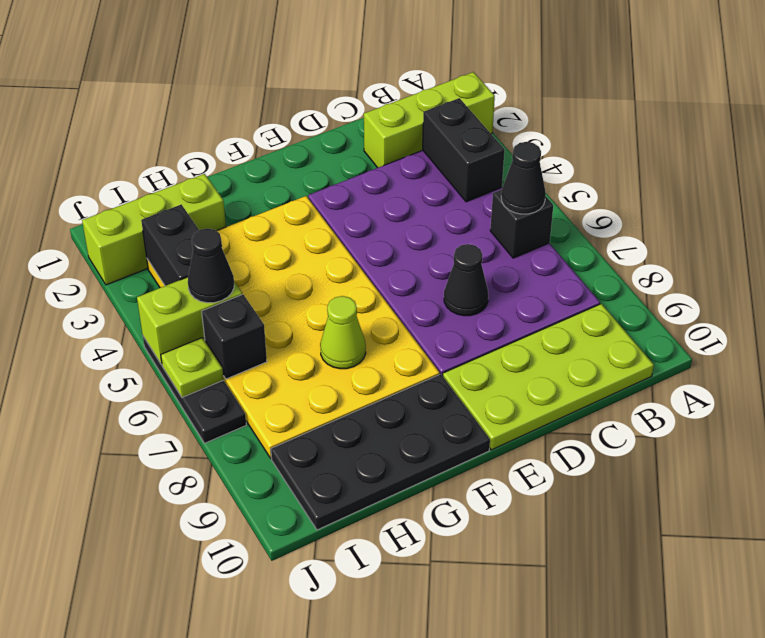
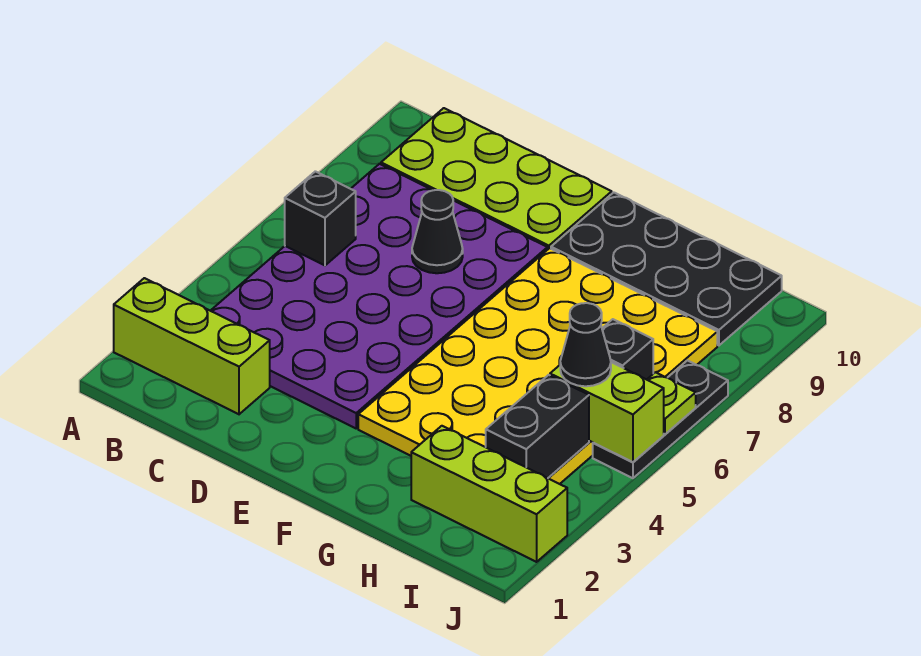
black brick B3:B4 level 2 -> none
black cone B6 level 3 -> none
lime cone G7 level 2 -> none

